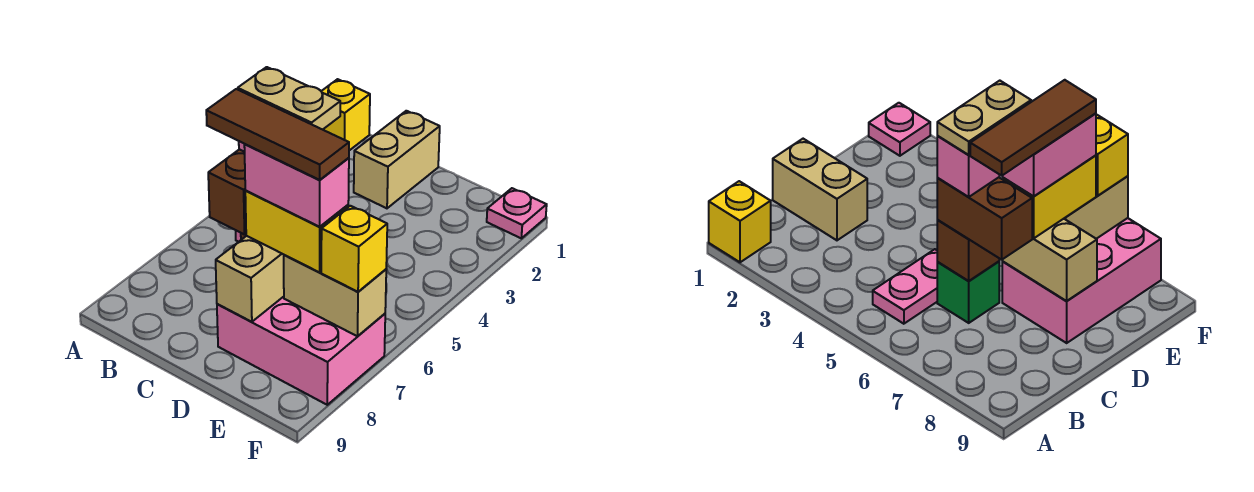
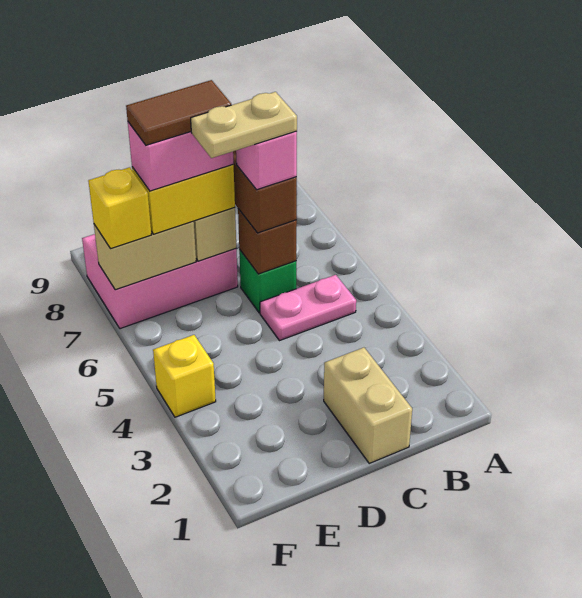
yellow brick A1 level 1 -> yellow brick F4 level 1
brown tile C7:E7 level 5 -> brown tile D7:E7 level 5
pink plate F1 level 1 -> none

